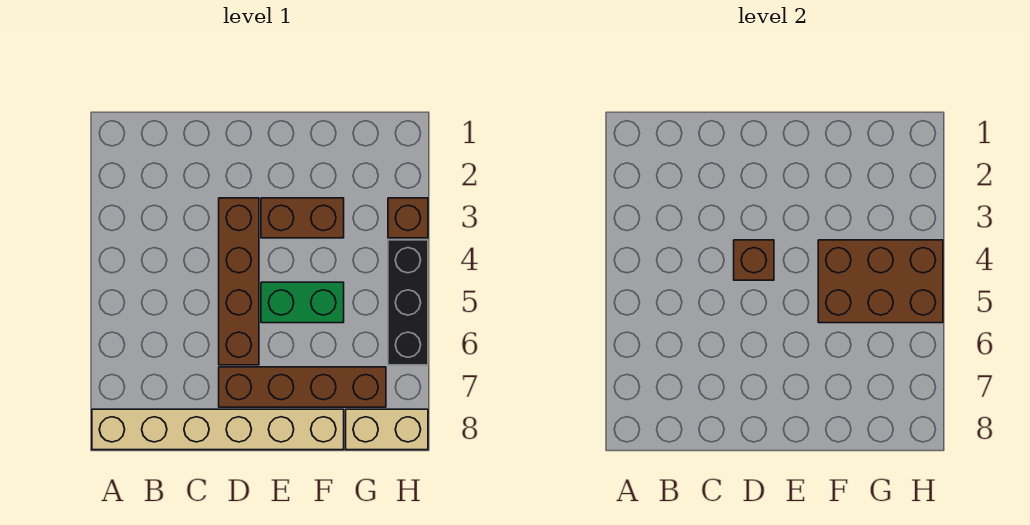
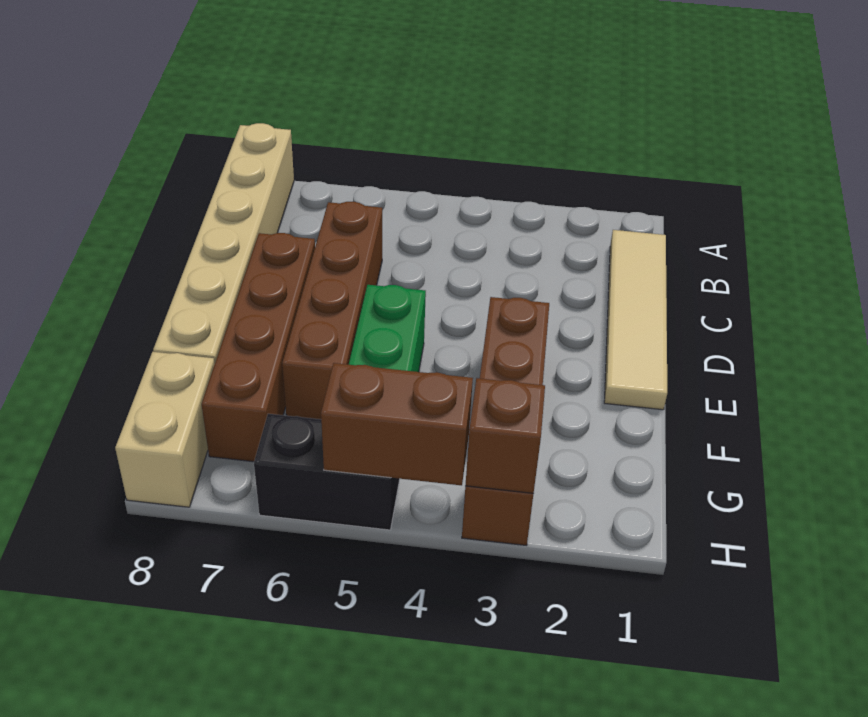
none -> tan tile B1:E1 level 1
brown brick D3:D6 level 1 -> brown brick C6:F6 level 1
brown brick D4 level 2 -> brown brick H3 level 2
brown brick F4:H5 level 2 -> brown brick H4:H5 level 2
black brick H4:H6 level 1 -> black brick H5:H6 level 1

